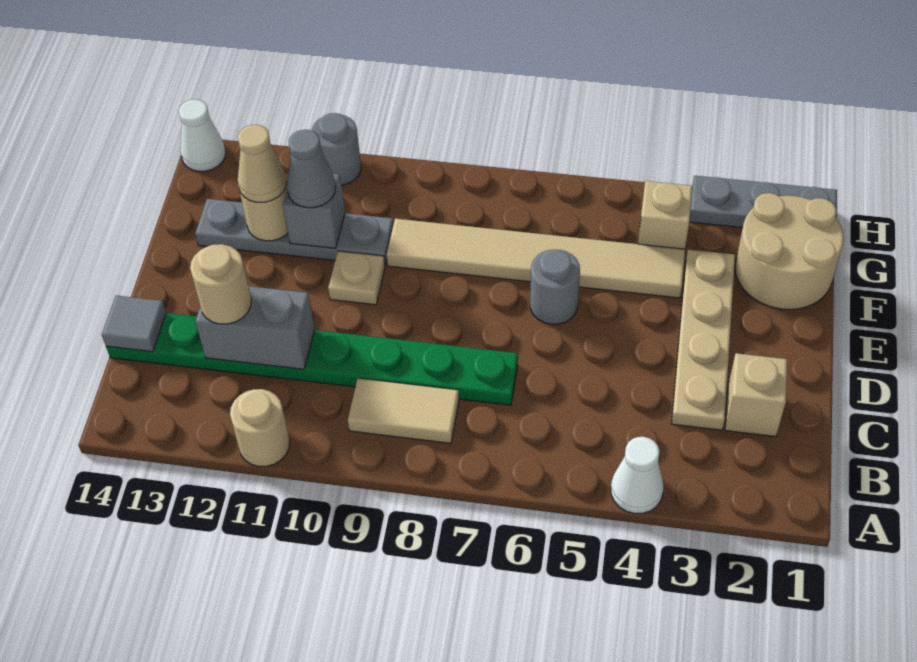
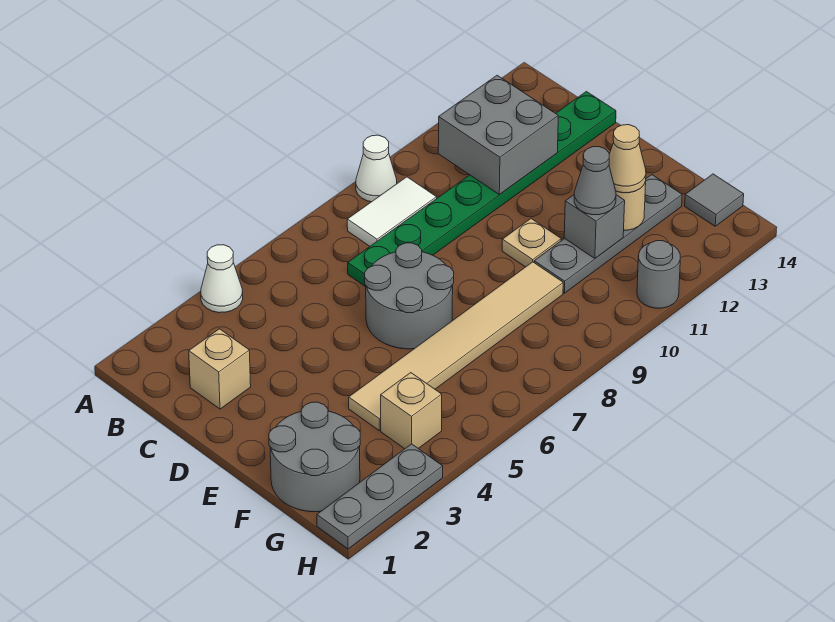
tan round brick A11 level 1 -> none
tan tile B8:B9 level 1 -> white tile B8:B9 level 1
tan plate C3:F3 level 1 -> none
grey brick C11:C12 level 2 -> grey brick B11:C12 level 2
tan round brick C12 level 3 -> none
grey tile C14 level 2 -> grey tile G14 level 1
grey round brick E6 level 1 -> grey round brick D6:E7 level 1
tan round brick F1:G2 level 1 -> grey round brick F1:G2 level 1
white cone H14 level 1 -> white cone A9 level 1

